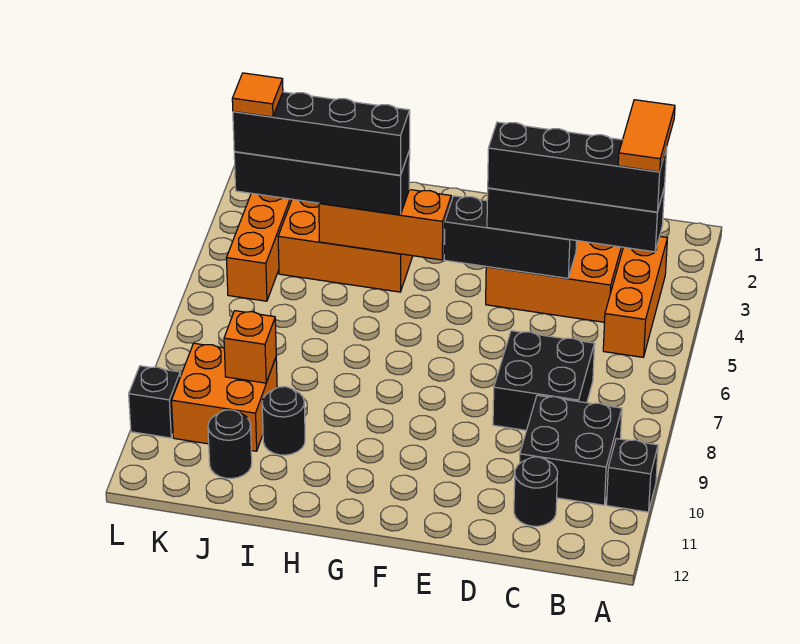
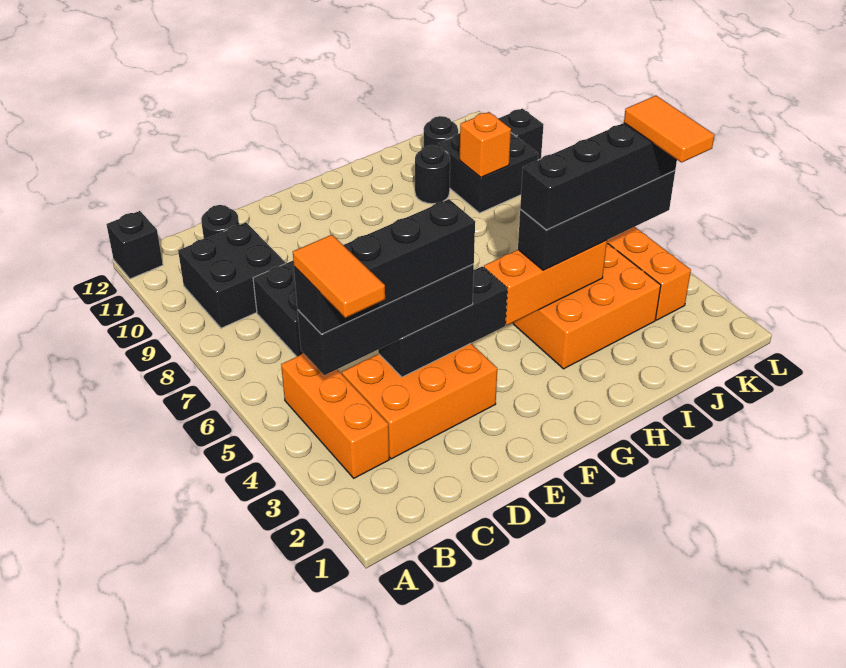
black brick A10 level 1 -> black brick A12 level 1
orange brick J9:K10 level 1 -> black brick J9:K10 level 1
orange tile K4 level 5 -> orange tile K3:K4 level 5

